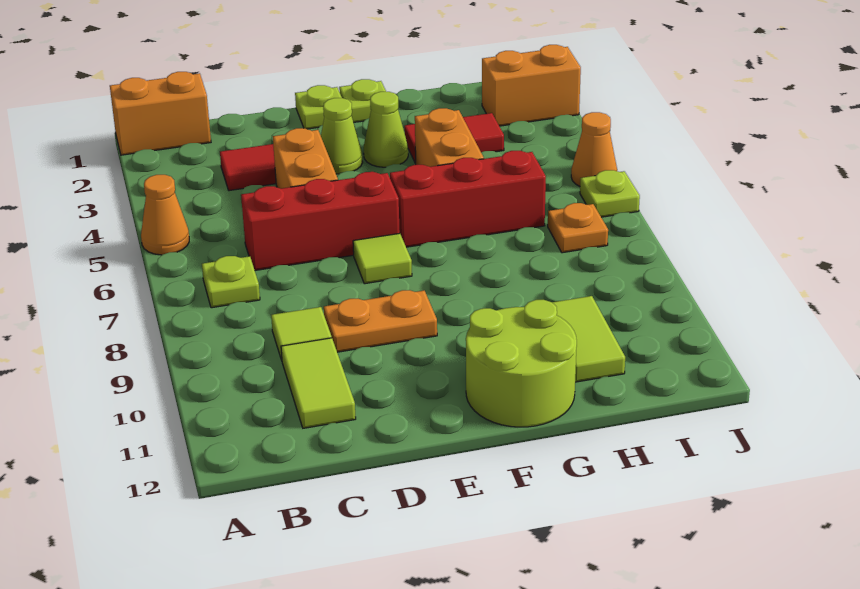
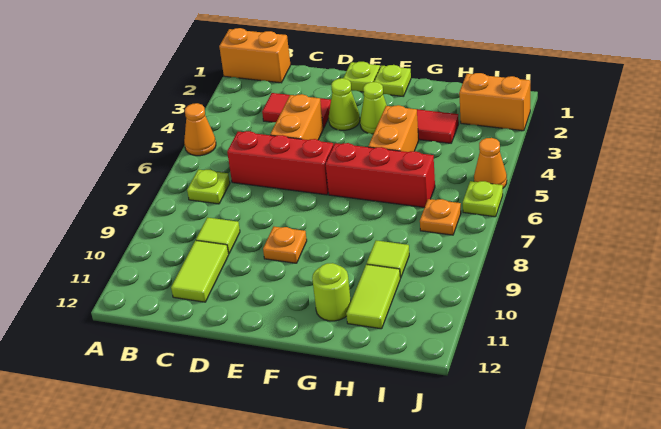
orange plate D9:E9 level 1 -> orange plate E9 level 1
lime tile E7 level 1 -> lime tile H9 level 1
lime round brick F11:G12 level 1 -> lime round brick G11 level 1

